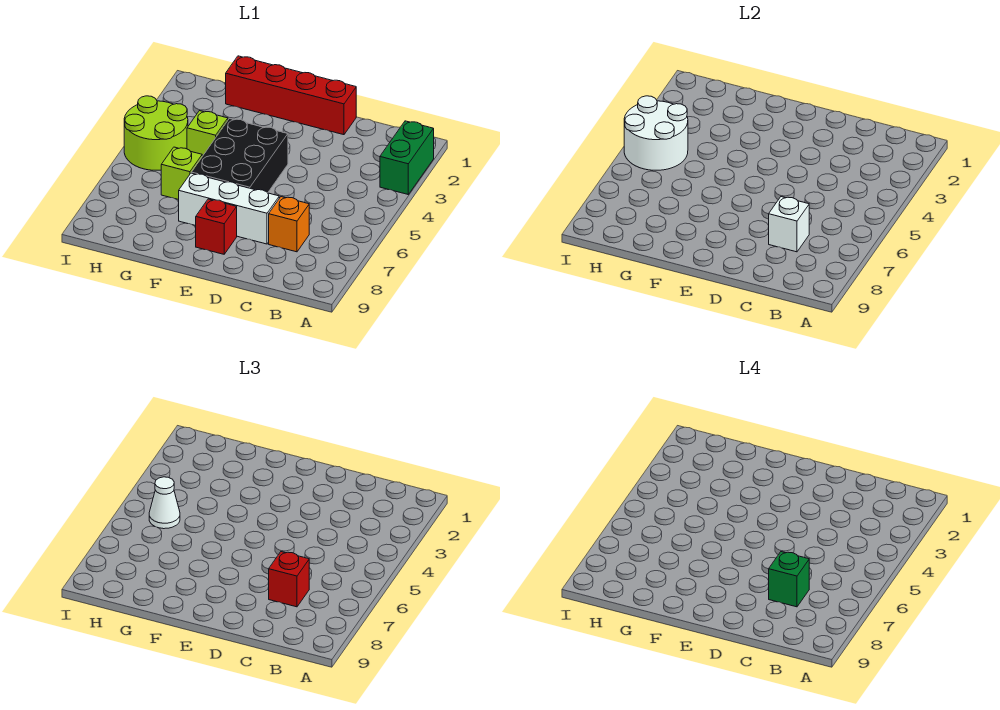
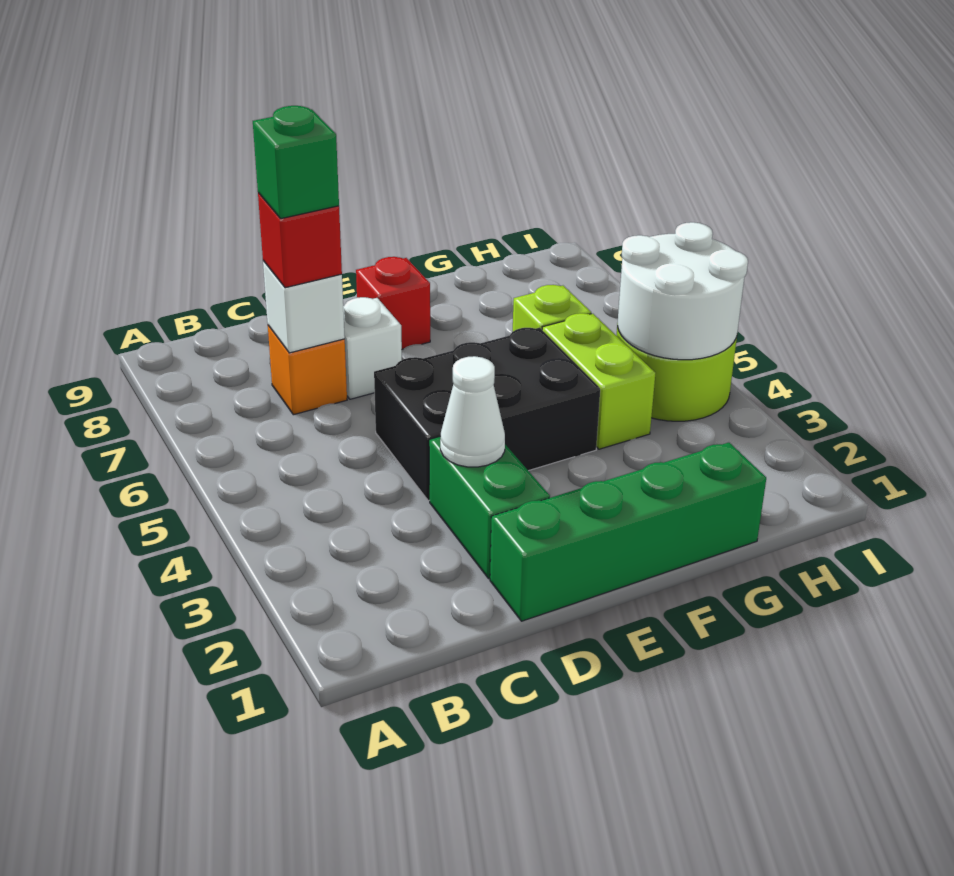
green brick A2:A3 level 1 -> green brick D2:D3 level 1
red brick D1:G1 level 1 -> green brick D1:G1 level 1
white brick D7:F7 level 1 -> white brick D7 level 1
black brick E4:F6 level 1 -> black brick D4:F5 level 1
lime brick G4 level 1 -> lime brick G4:G5 level 1
white cone H5 level 3 -> white cone D3 level 2

